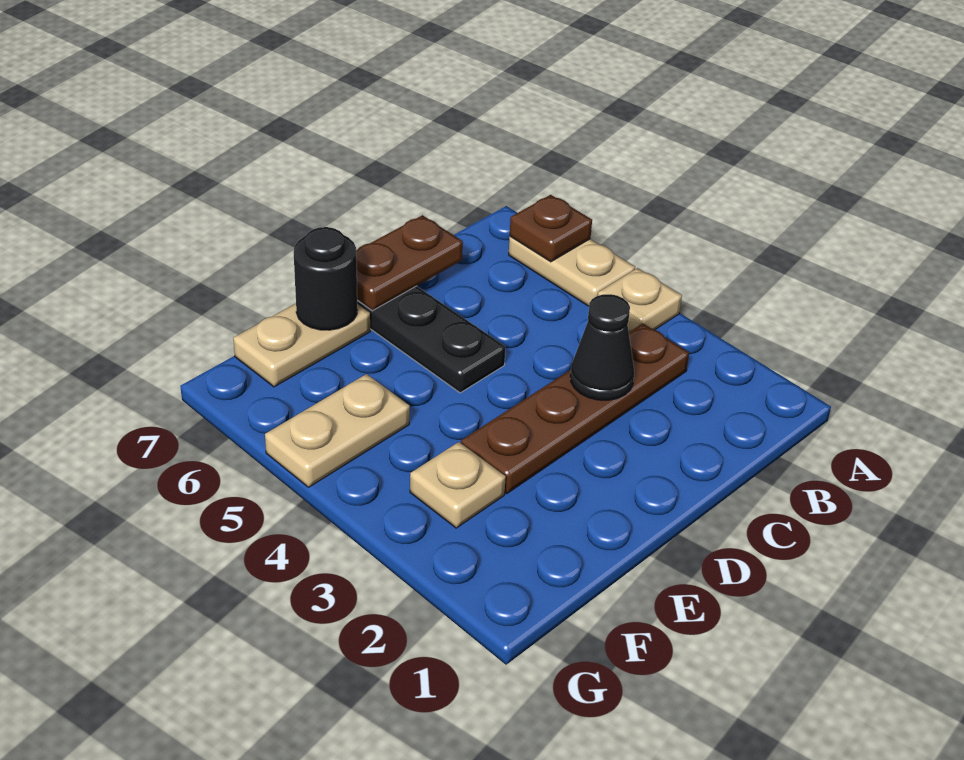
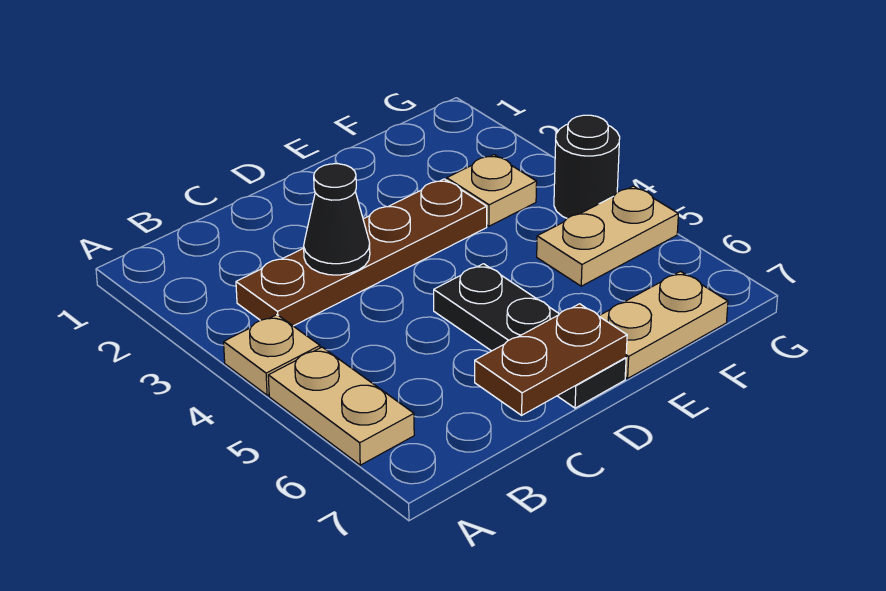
brown plate A6 level 2 -> none
black round brick E7 level 2 -> black round brick G4 level 1

